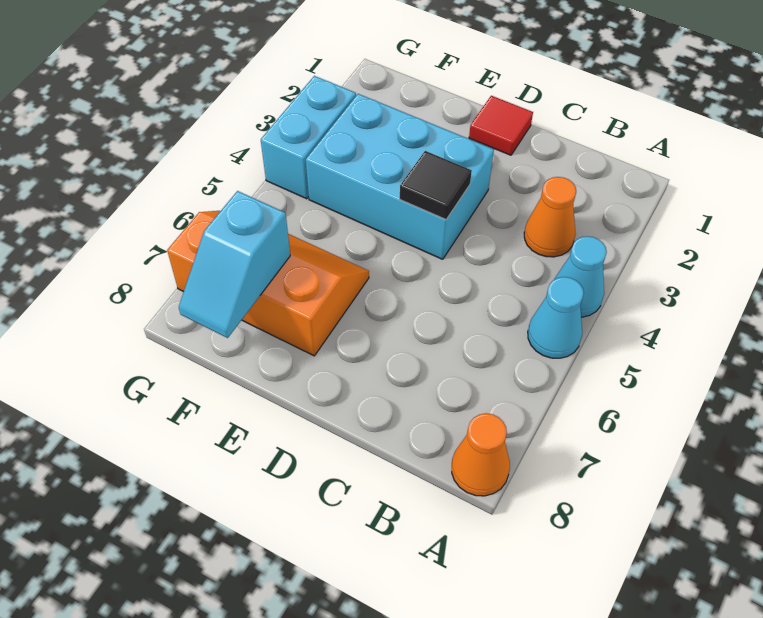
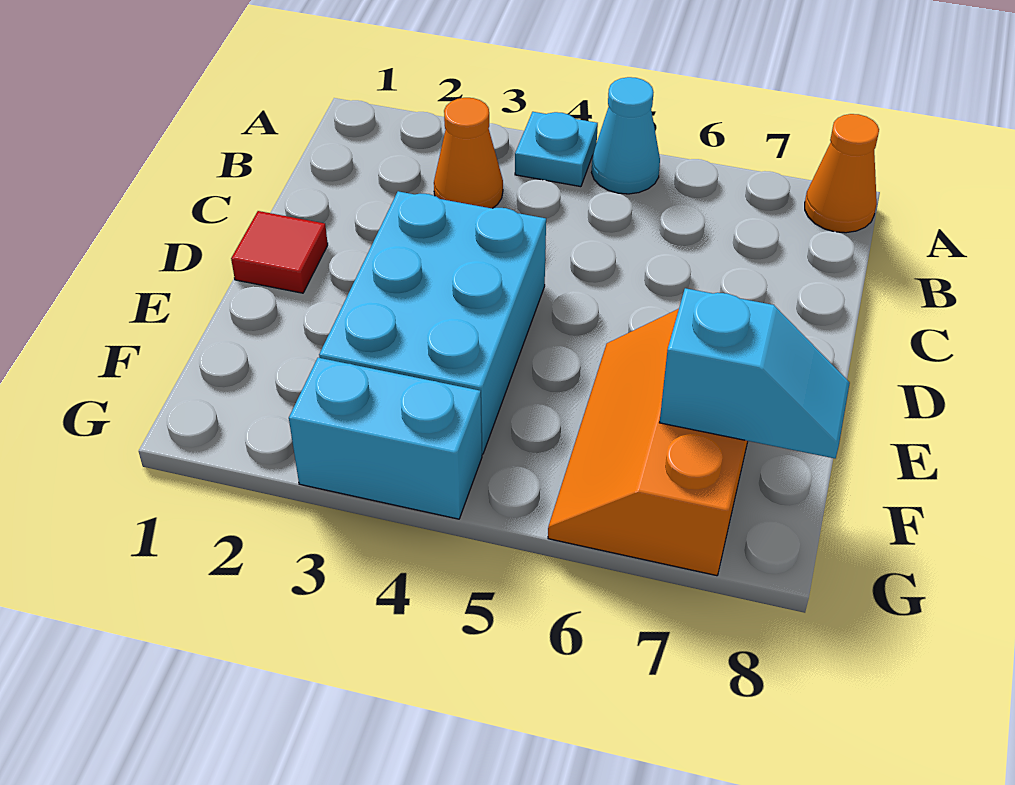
cyan cone A4 level 1 -> cyan plate A4 level 1
black tile D4 level 2 -> none

